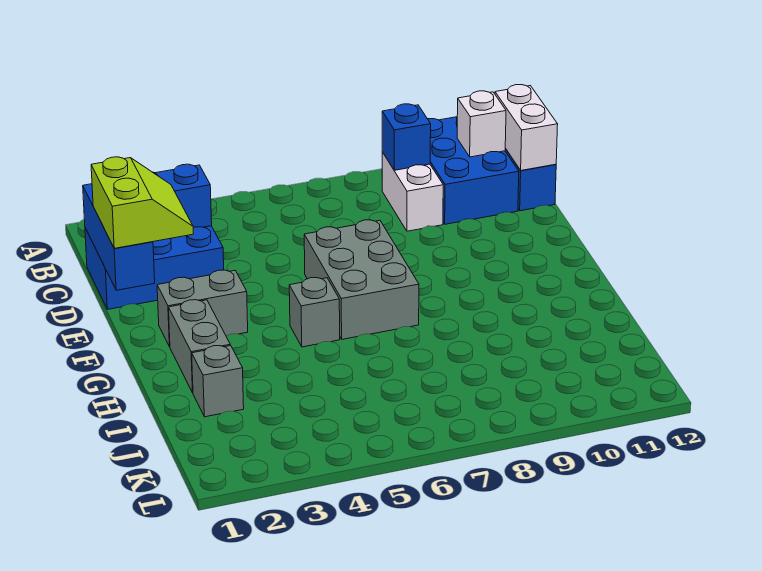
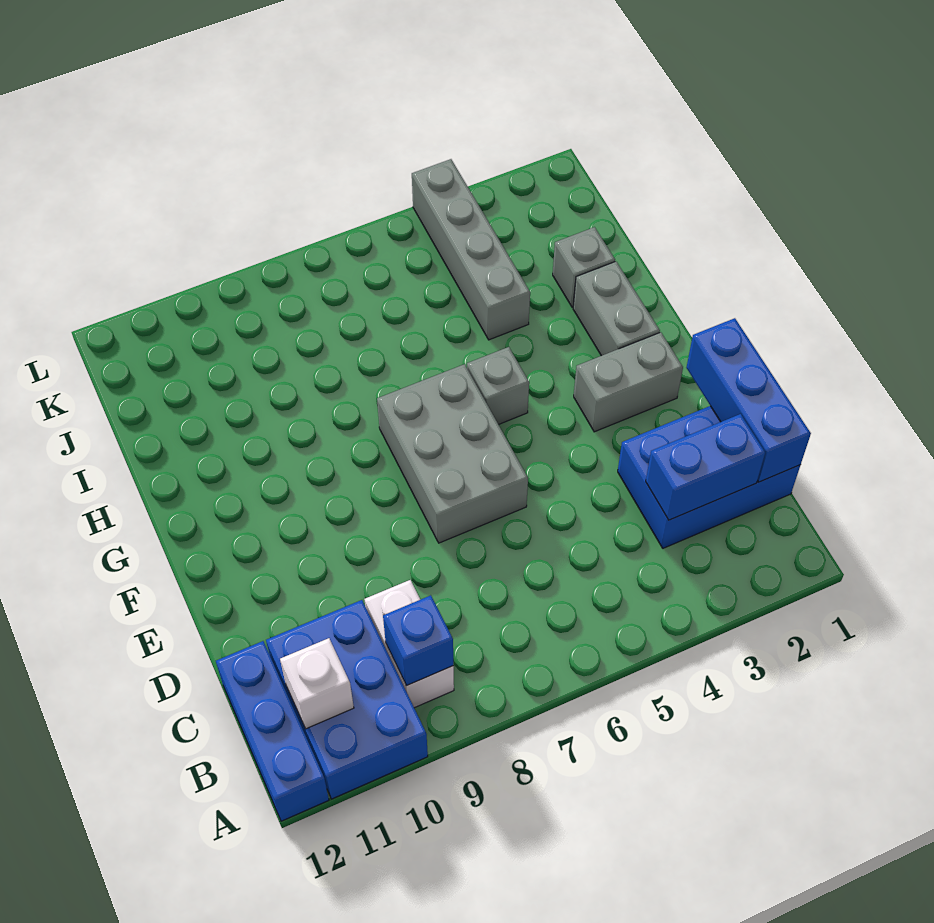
white brick B12:C12 level 2 -> none
lime slope D1:E2 level 3 top 1 -> none
none -> grey brick I4:L4 level 1

